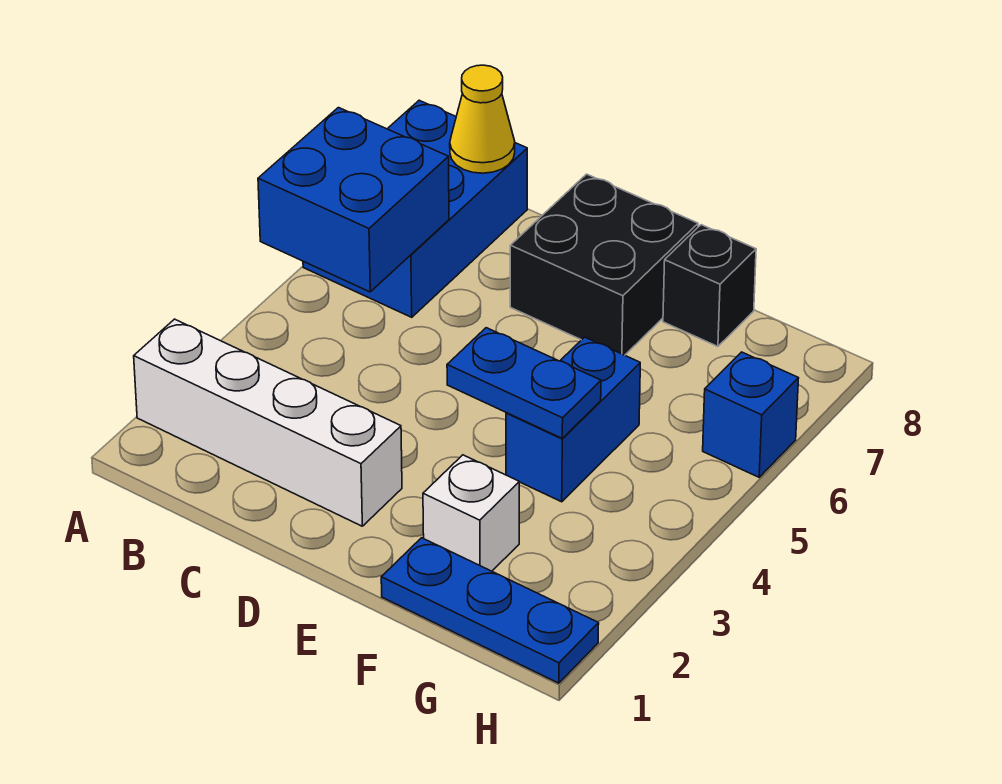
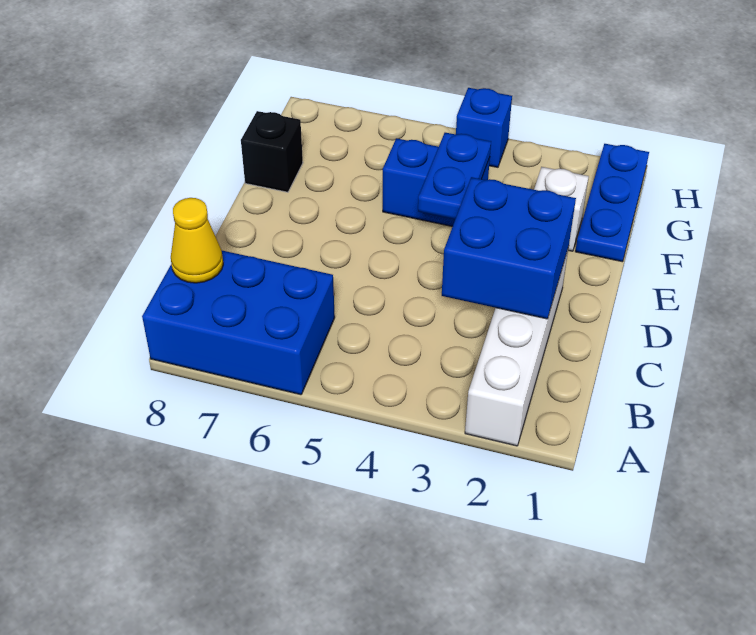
blue brick A5:B6 level 2 -> blue brick C2:D3 level 2
black brick D7:E8 level 1 -> none
blue brick H6 level 1 -> blue brick H4 level 1

